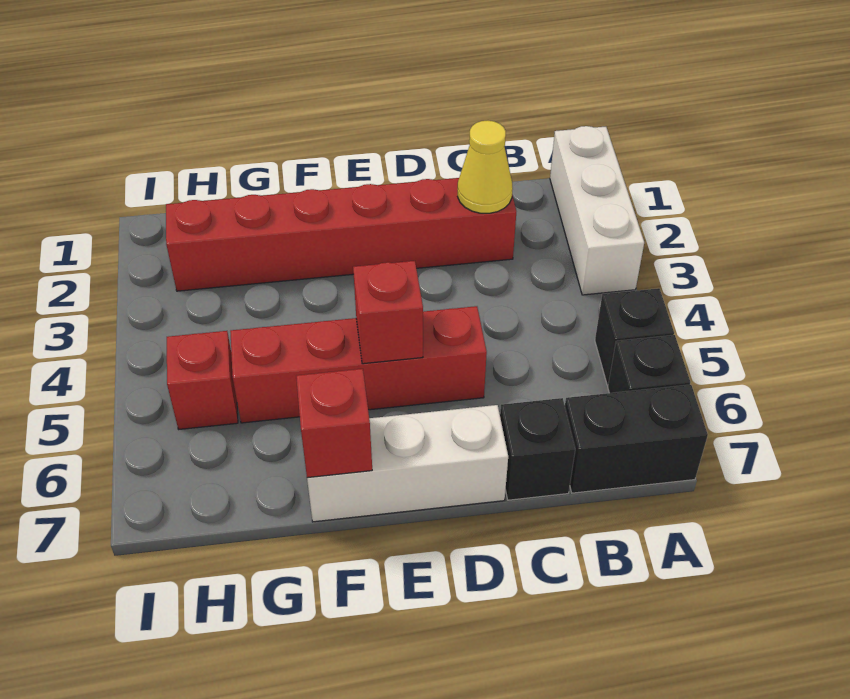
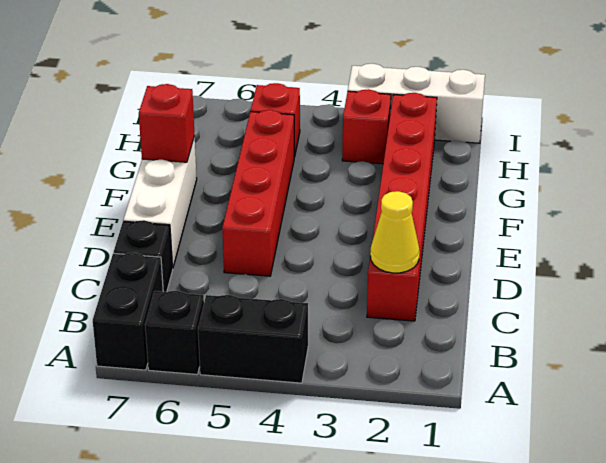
white brick A1:A3 level 1 -> white brick I1:I3 level 1
black brick A5 level 1 -> black brick A4:A5 level 1
red brick E5 level 2 -> red brick H3 level 1

